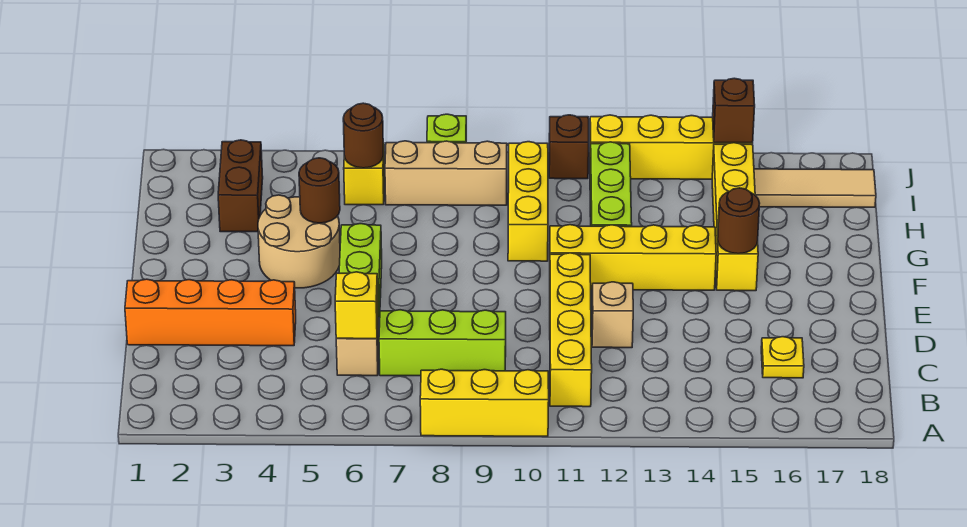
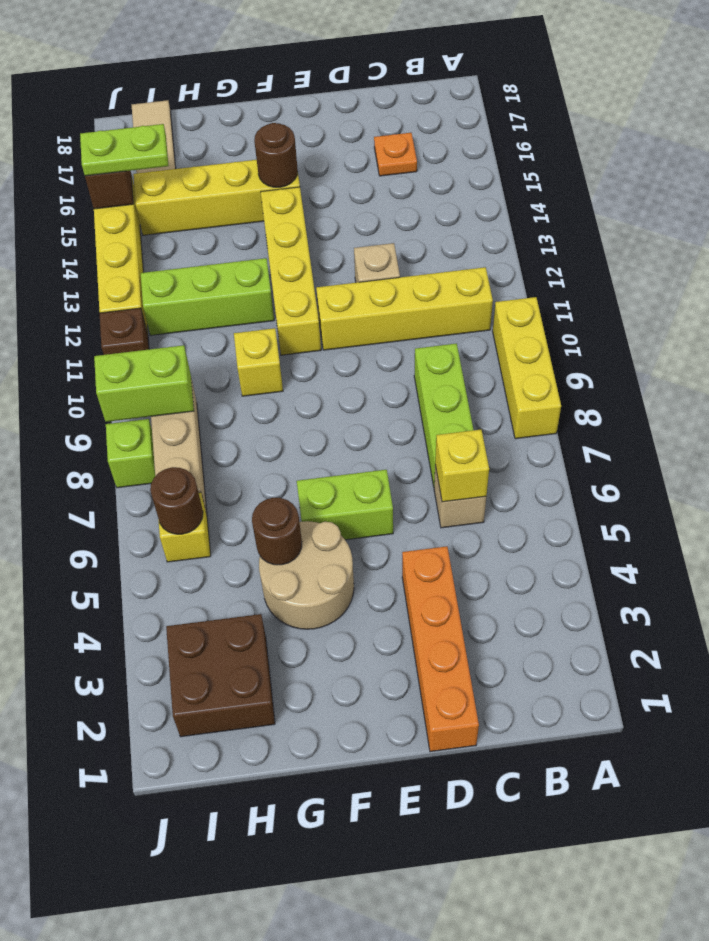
yellow plate C16 level 1 -> orange plate C16 level 1
yellow brick G10:I10 level 1 -> yellow brick G10 level 1
brown brick H3:I3 level 1 -> brown brick H2:I3 level 1
none -> lime brick I9:J9 level 2
none -> lime plate I15:J15 level 3

